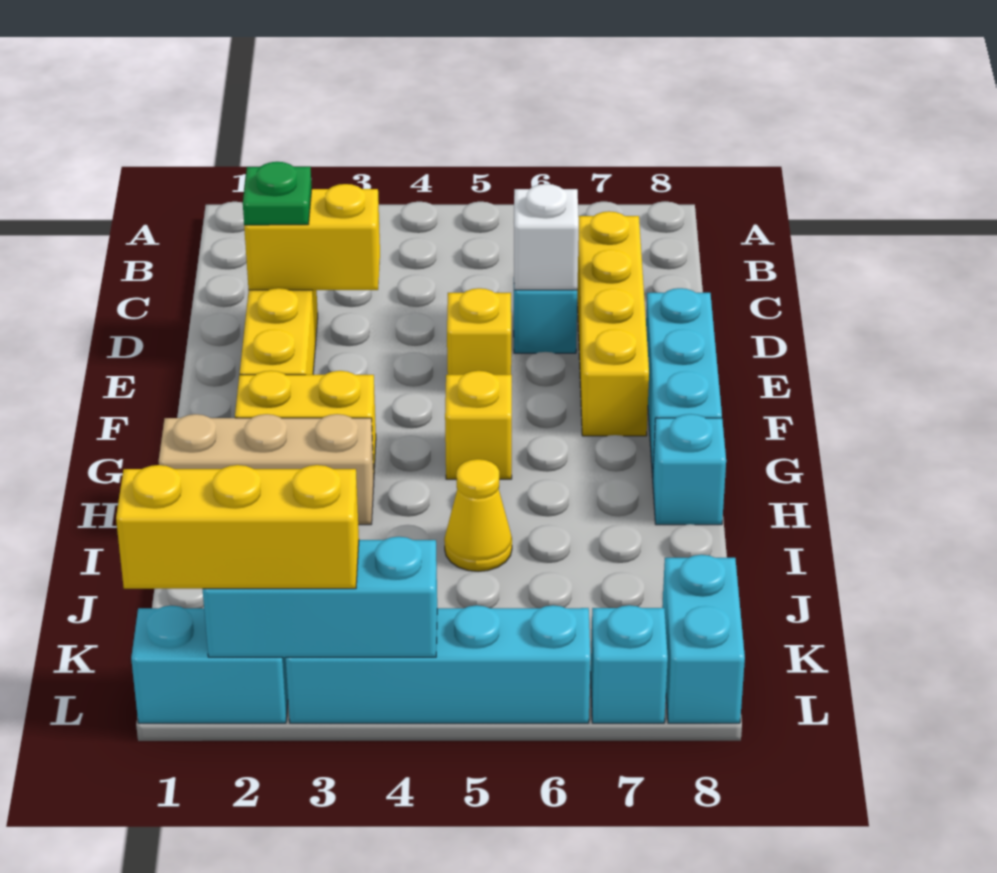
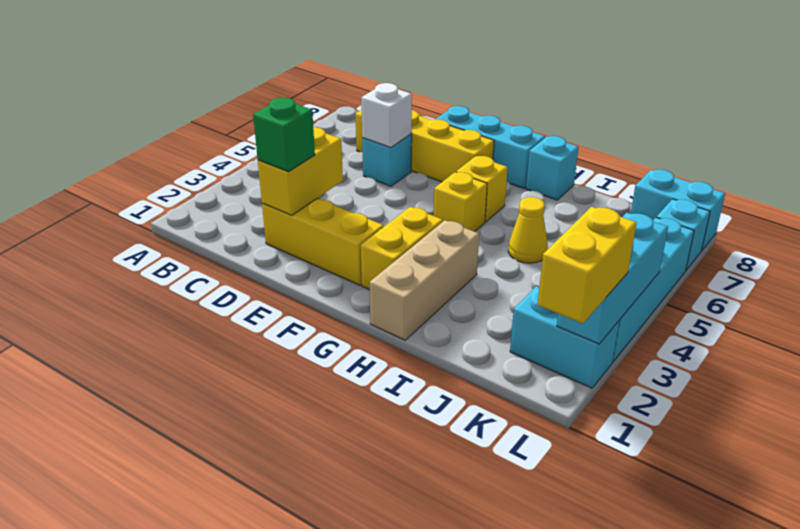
green plate D2 level 3 -> green brick D2 level 3
yellow brick E5 level 1 -> yellow brick G6 level 1
cyan brick L1:L2 level 1 -> cyan brick K2:L2 level 1
yellow brick L1:L3 level 3 -> yellow brick L1:L2 level 3

